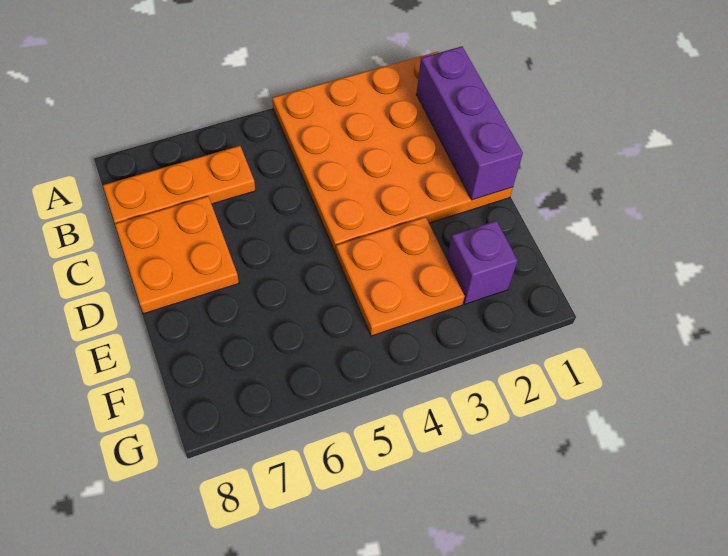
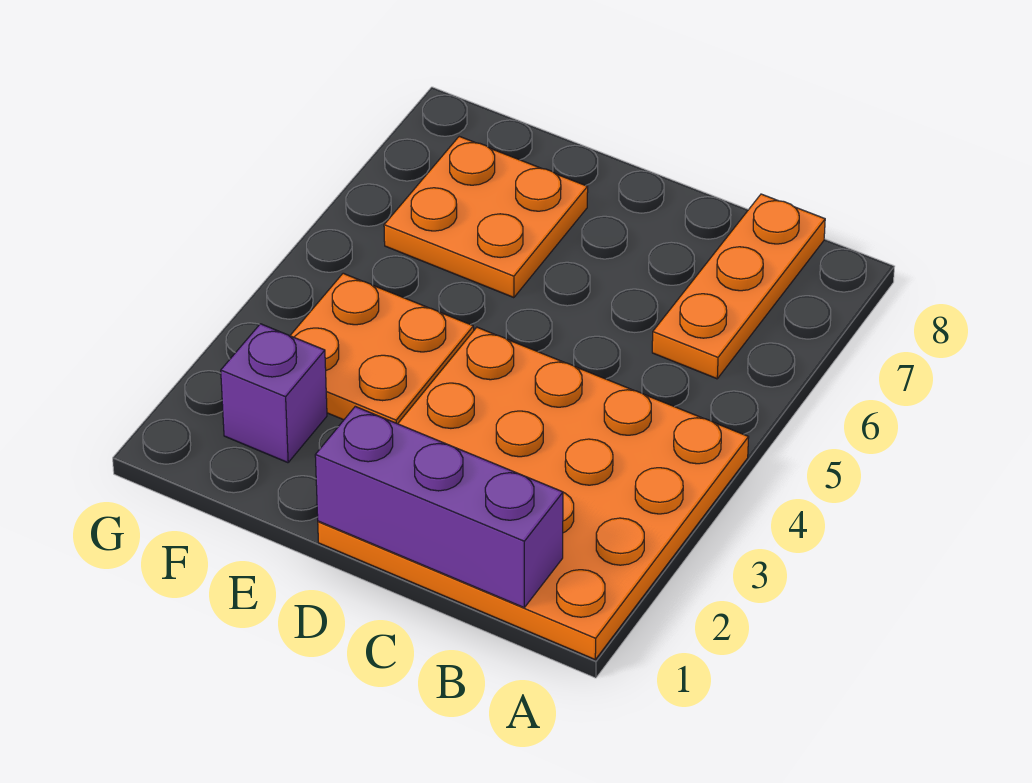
orange plate C7:D8 level 1 -> orange plate E6:F7 level 1

